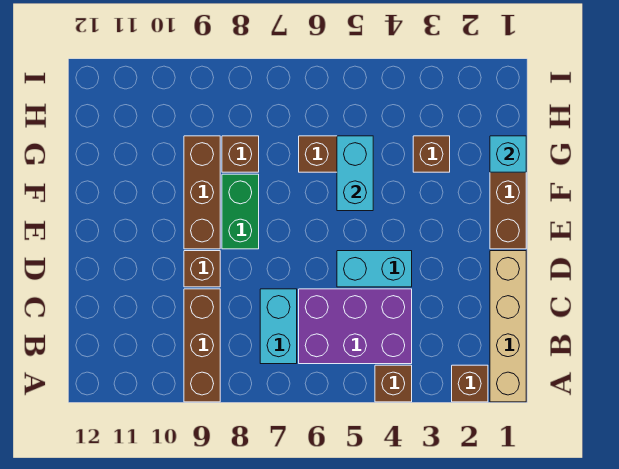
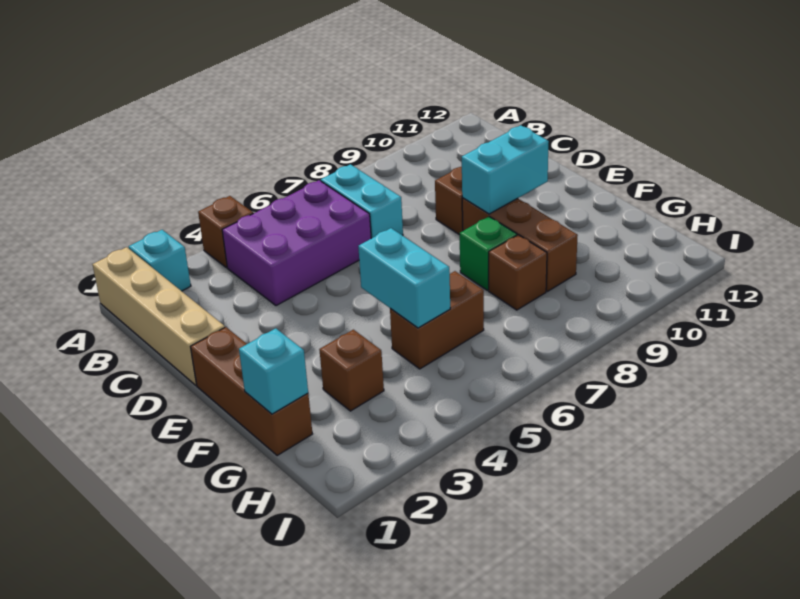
brown brick A2 level 1 -> cyan brick A2 level 1
brown brick A9:C9 level 1 -> none
cyan brick D4:D5 level 1 -> cyan brick E9:E10 level 2
green brick E8:F8 level 1 -> green brick F8 level 1

